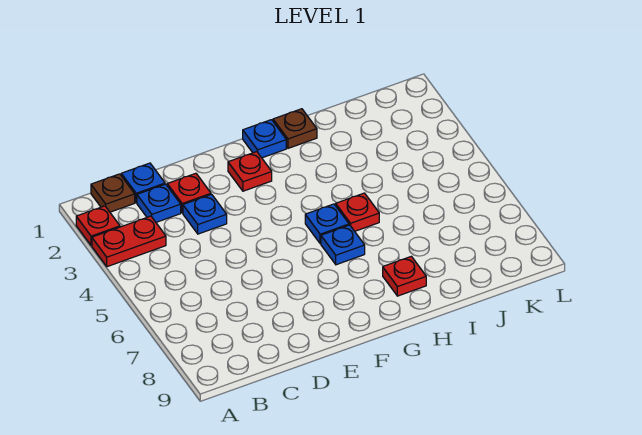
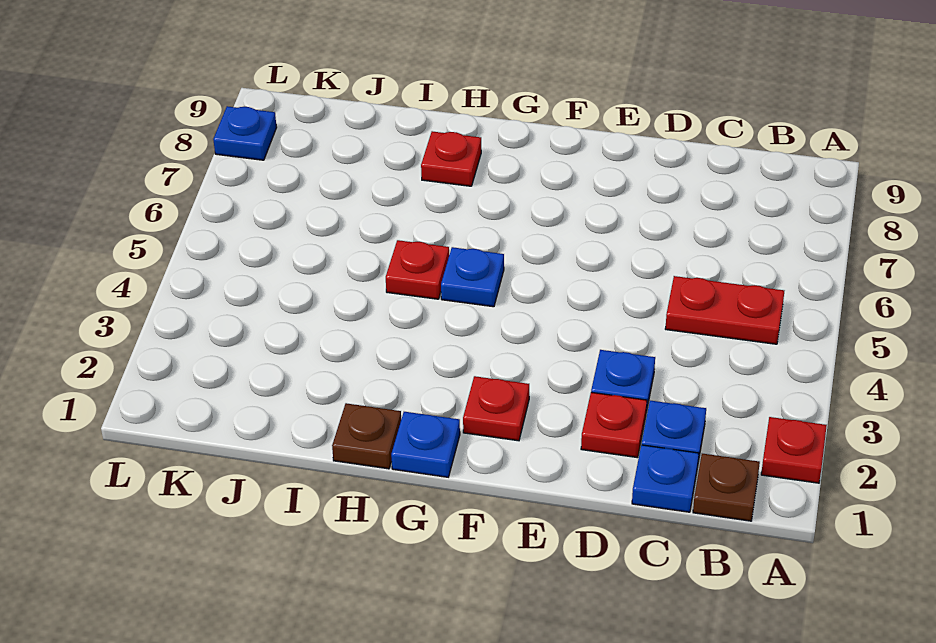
red plate A3:B3 level 1 -> red plate B5:C5 level 1
blue plate G6 level 1 -> blue plate L8 level 1

